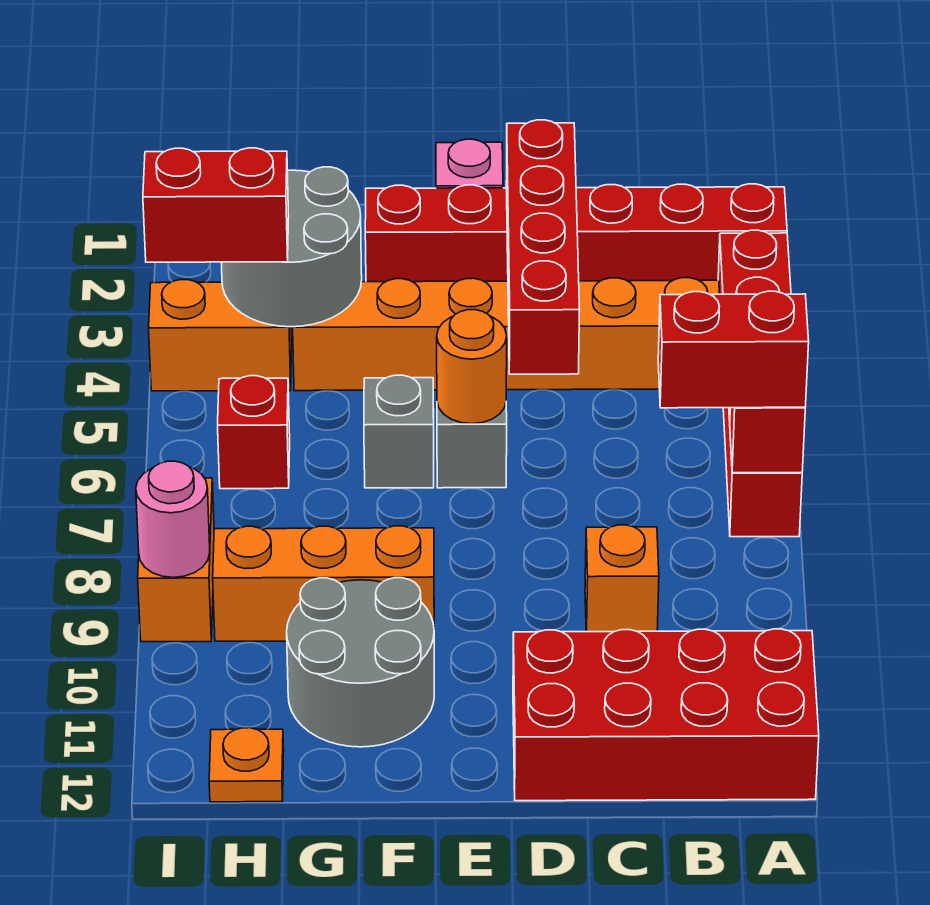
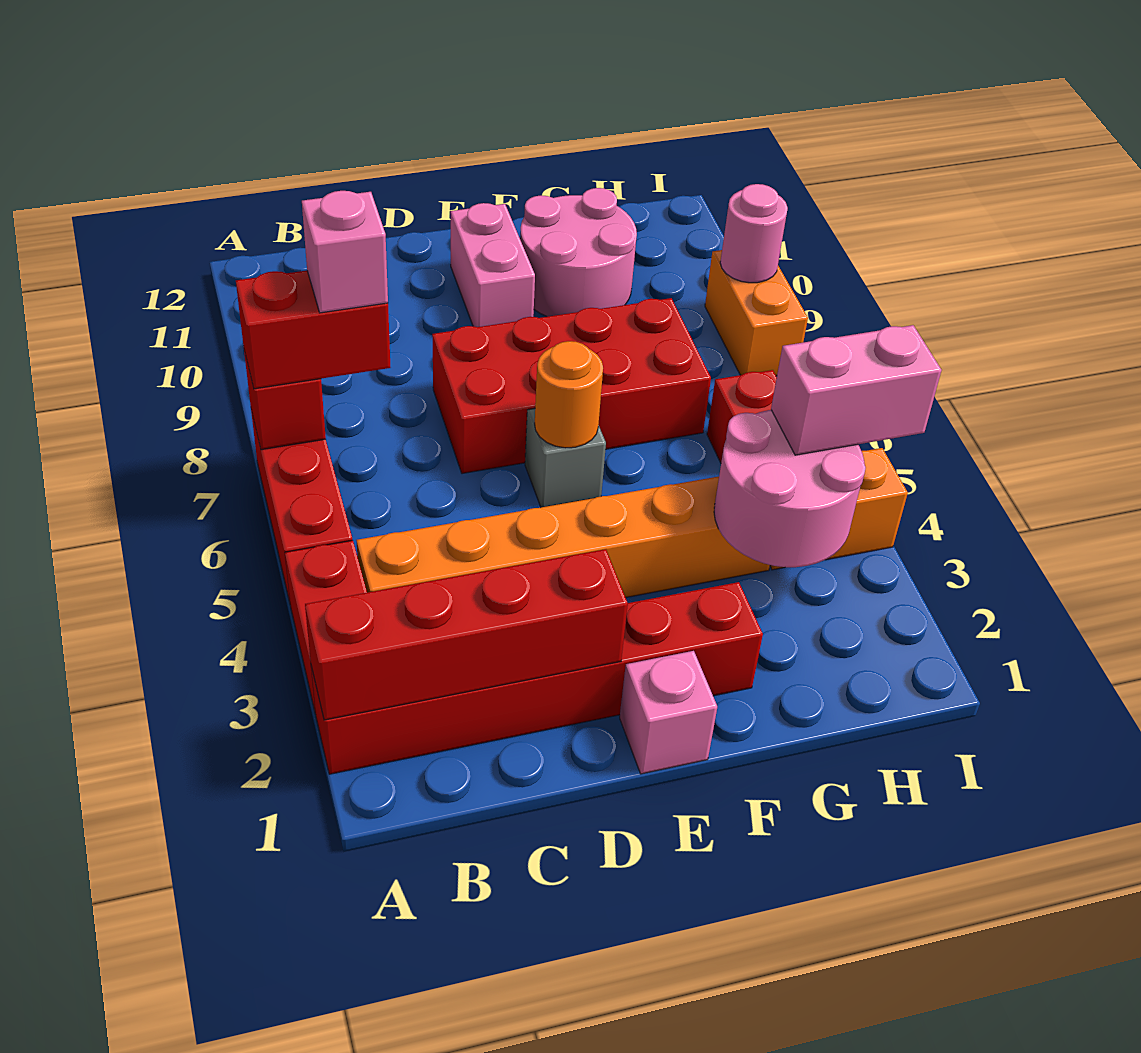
red brick A11:D12 level 1 -> red brick D7:G8 level 1
none -> pink brick B7 level 4
orange brick C9 level 1 -> none
red brick D2:D5 level 2 -> red brick A2:D2 level 2
none -> pink brick E10:E11 level 1
grey brick F6 level 1 -> none
orange brick F9:H9 level 1 -> none
grey round brick F10:G11 level 1 -> pink round brick F10:G11 level 1
grey round brick G3:H4 level 2 -> pink round brick G3:H4 level 2
red brick H4:I4 level 3 -> pink brick H4:I4 level 3
orange plate H12 level 1 -> none

